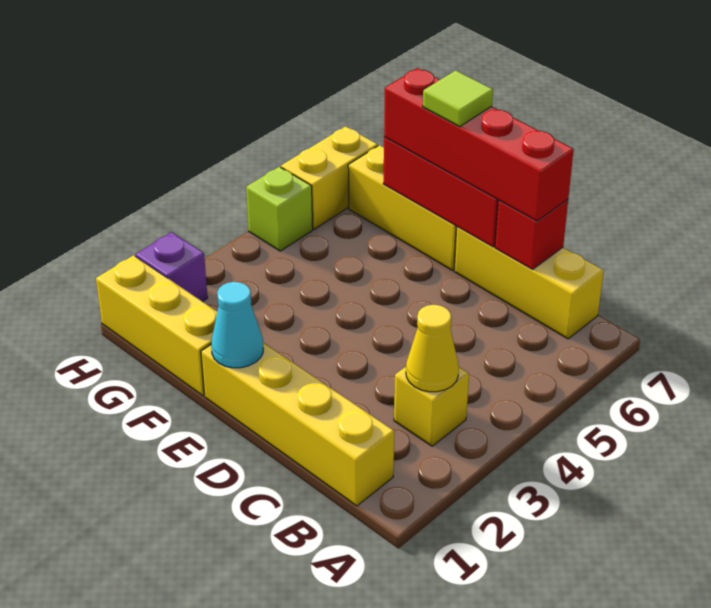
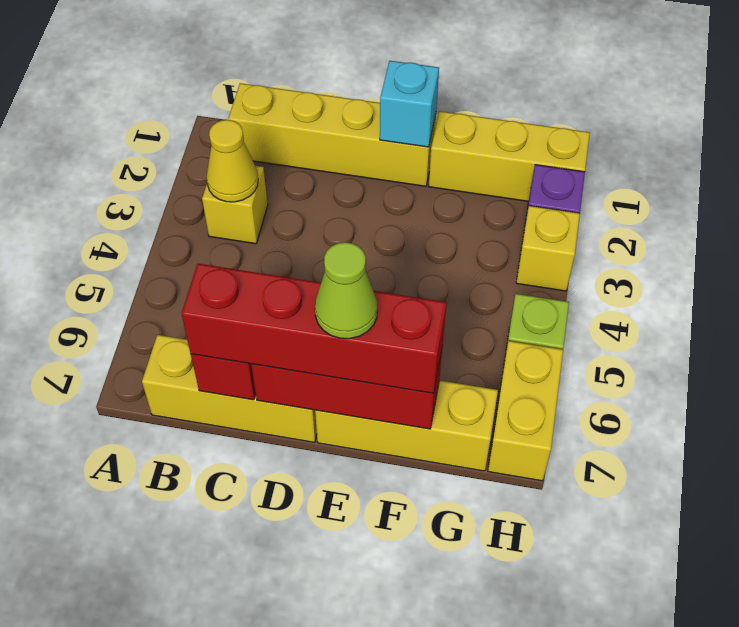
cyan cone E1 level 2 -> cyan brick E1 level 2
lime tile E7 level 4 -> lime cone E7 level 4
none -> yellow brick H3 level 1

